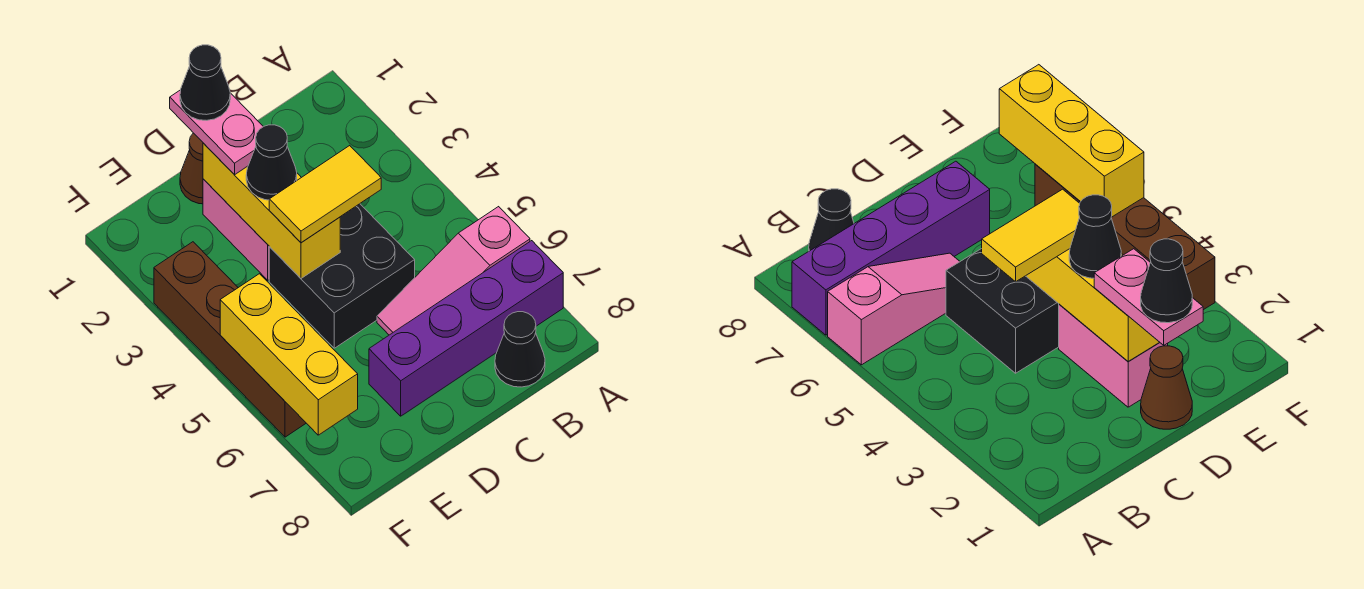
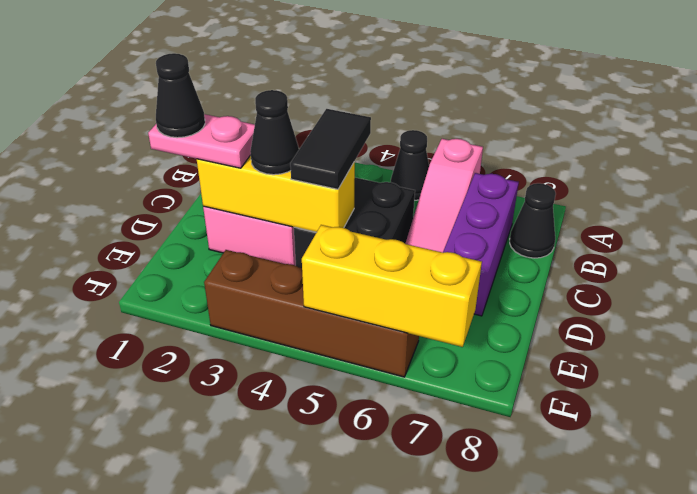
none -> black cone A5 level 1
purple brick A7:D7 level 1 -> purple brick B7:D7 level 1
yellow tile C4:D4 level 3 -> black tile C4:D4 level 3
brown cone D1 level 1 -> none

